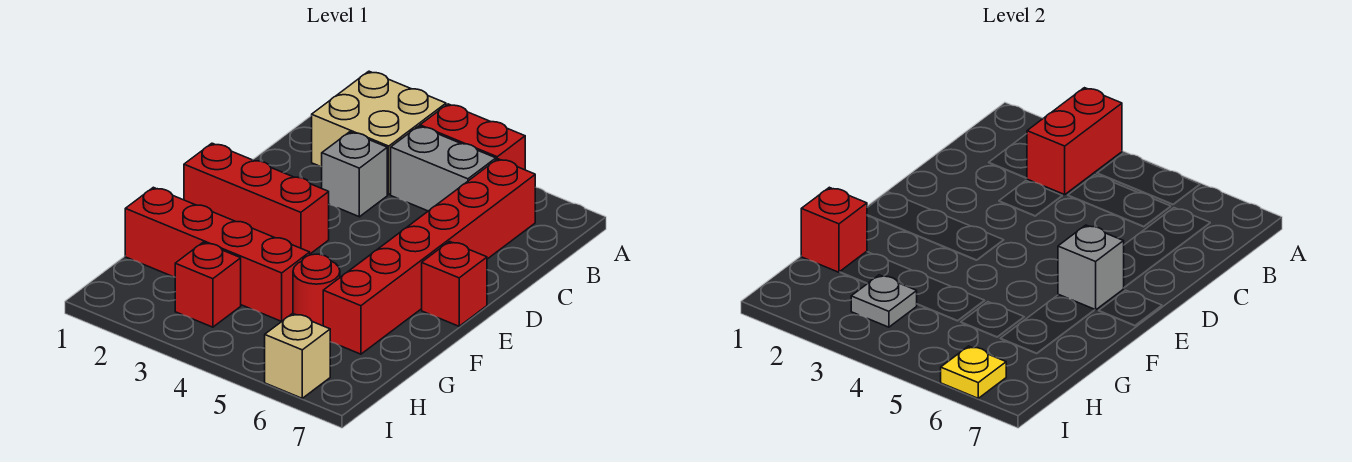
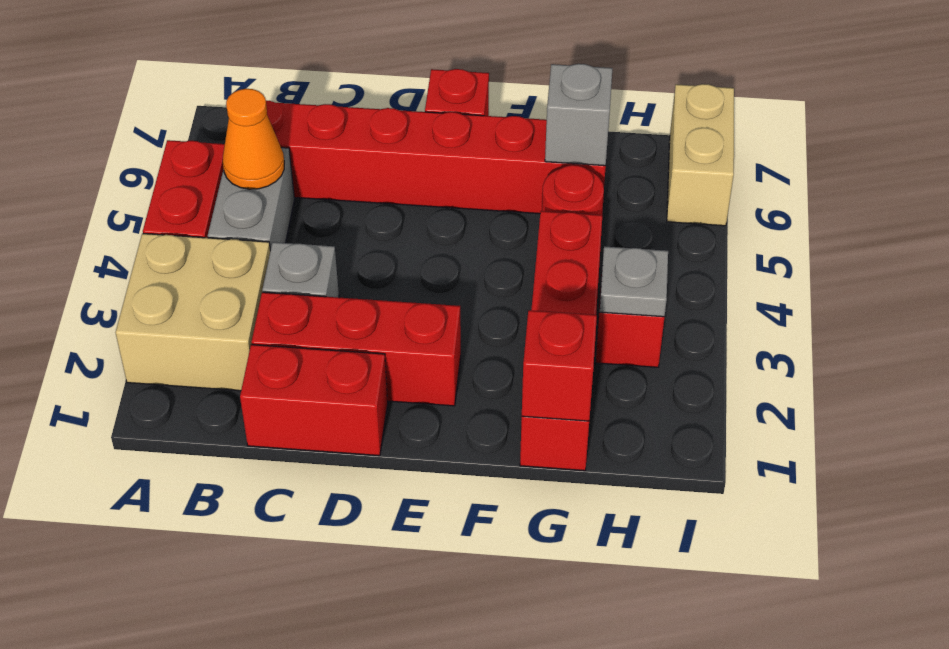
red brick A3:B3 level 2 -> red brick C1:D1 level 1
none -> orange cone B5 level 2
red brick E1:E3 level 1 -> red brick C2:E2 level 1
grey brick E6 level 2 -> grey brick G6 level 2
tan brick I6 level 1 -> tan brick I6:I7 level 1
yellow plate I6 level 2 -> none

